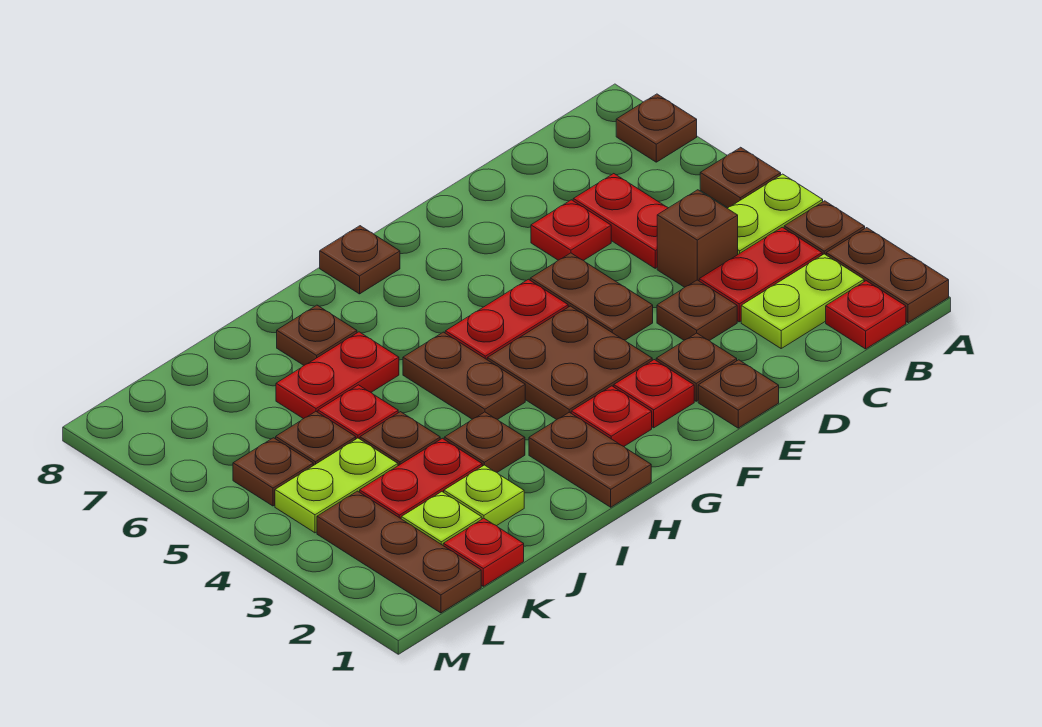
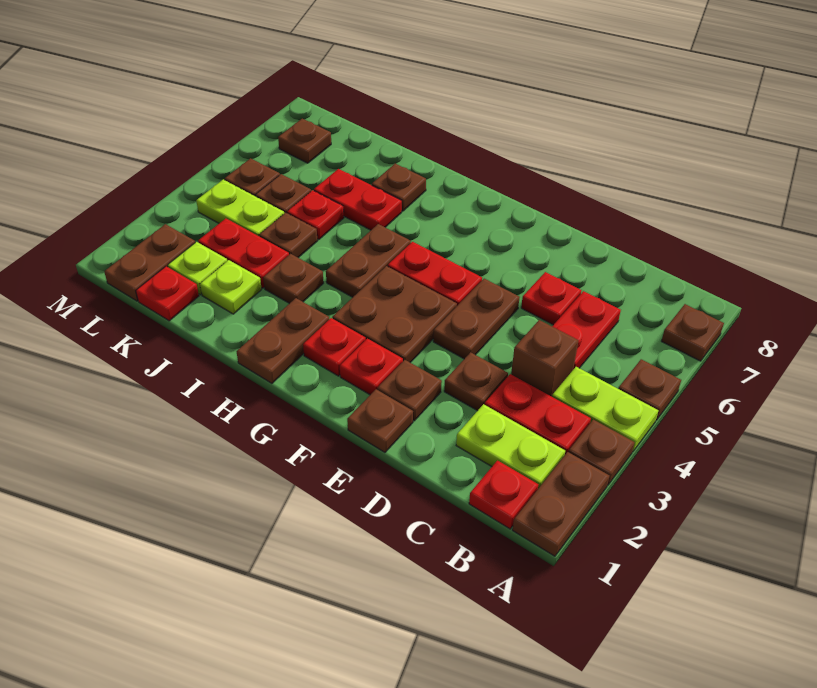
brown plate G8 level 1 -> brown plate L7 level 1
brown plate L1:L3 level 1 -> brown plate L1:L2 level 1

